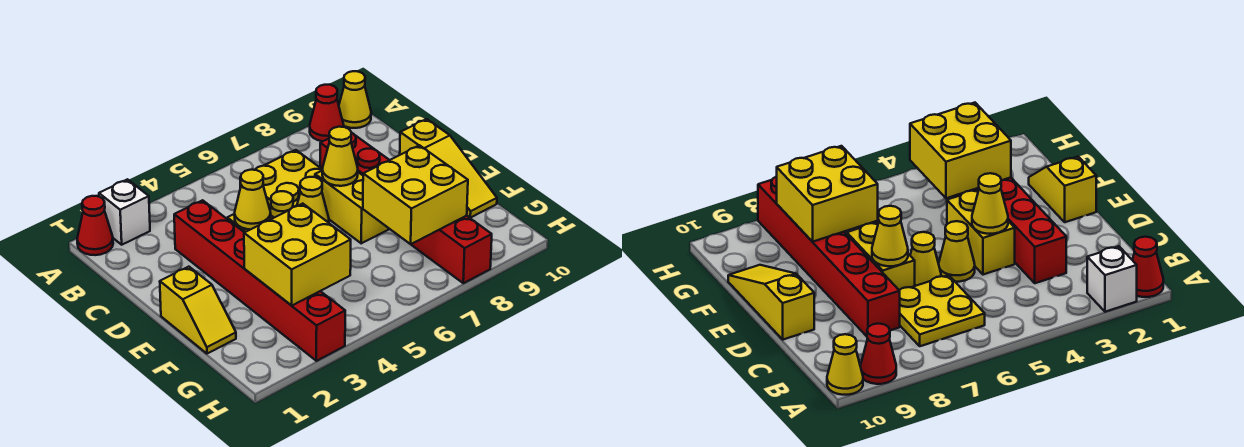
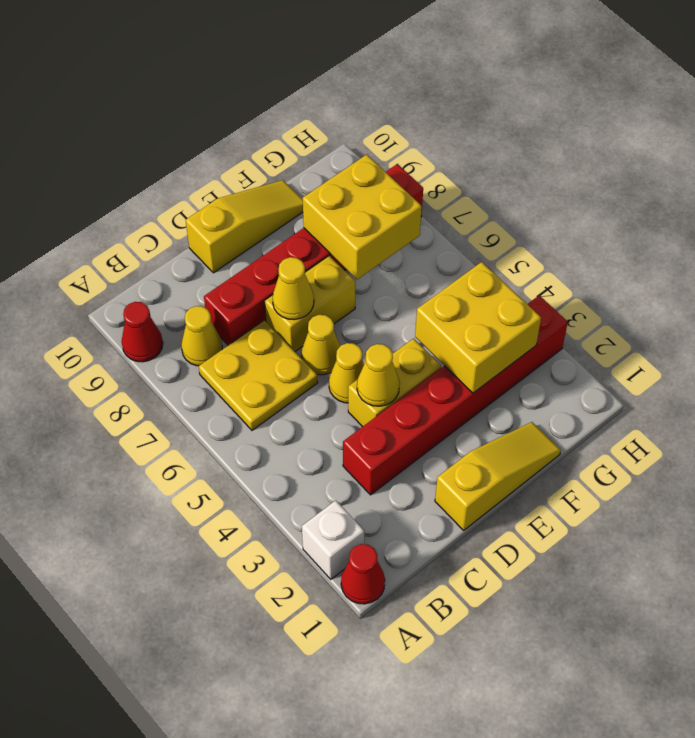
yellow cone A10 level 1 -> yellow cone B8 level 1
yellow slope E1:F1 level 1 top E -> yellow slope D1:F1 level 1 top D

